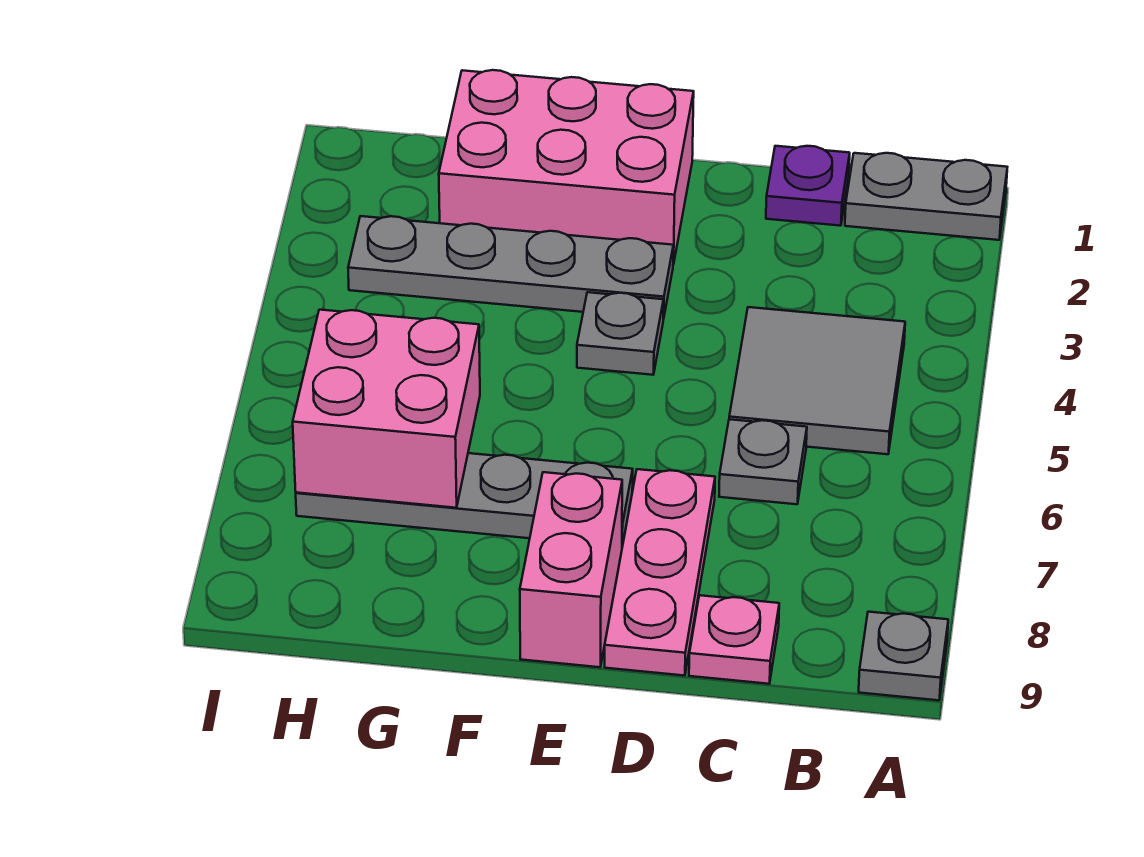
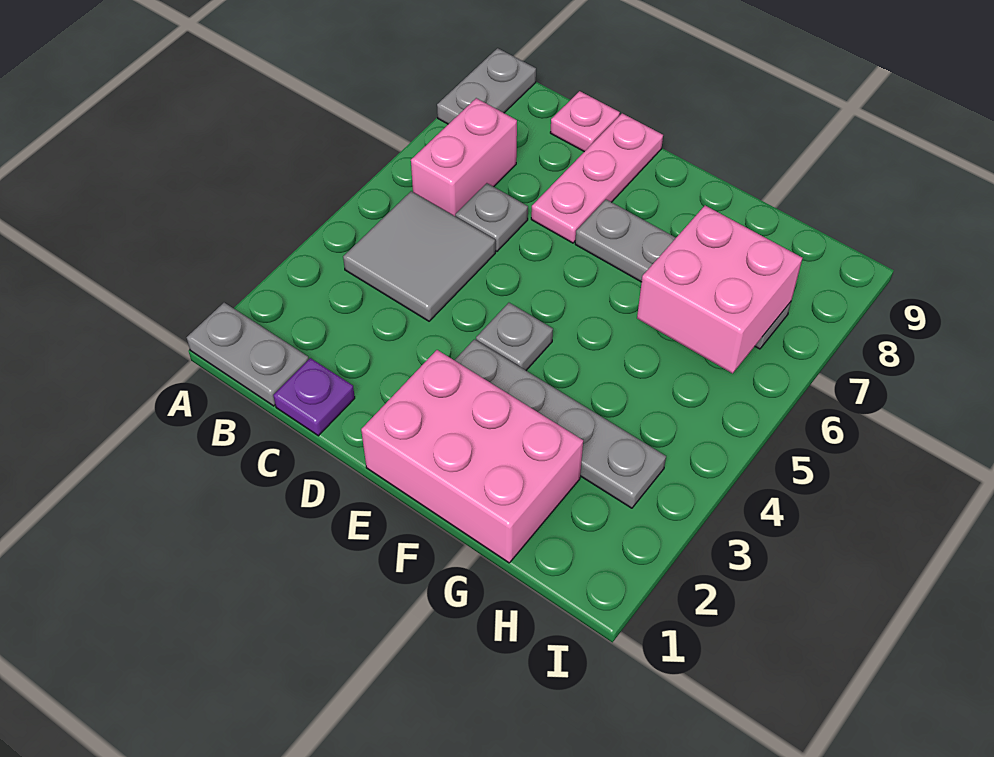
grey plate A9 level 1 -> grey plate A8:A9 level 1
pink brick E8:E9 level 1 -> pink brick B6:B7 level 1

